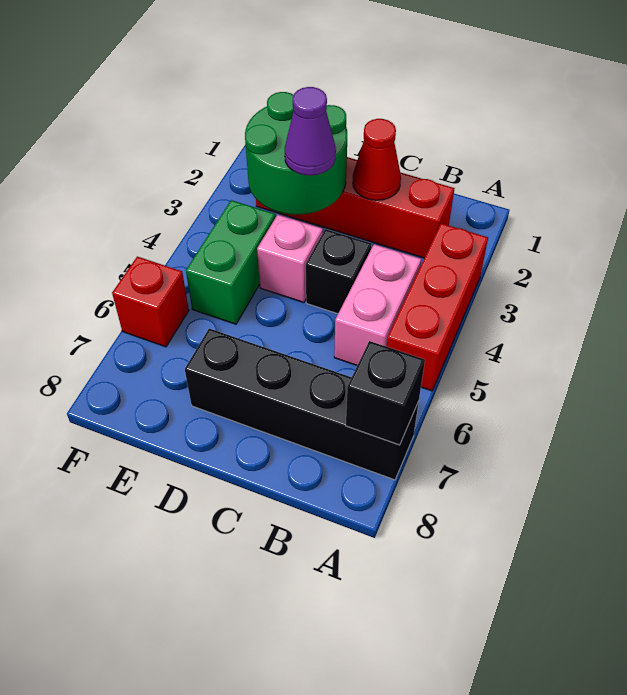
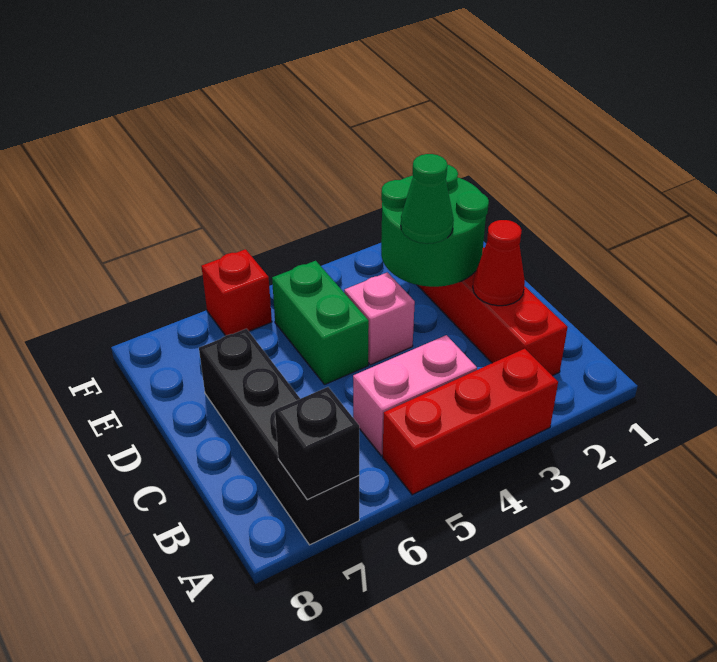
black brick C4 level 1 -> none
purple cone D3 level 3 -> green cone D3 level 3
green brick E4:E5 level 1 -> green brick D5:E5 level 1

